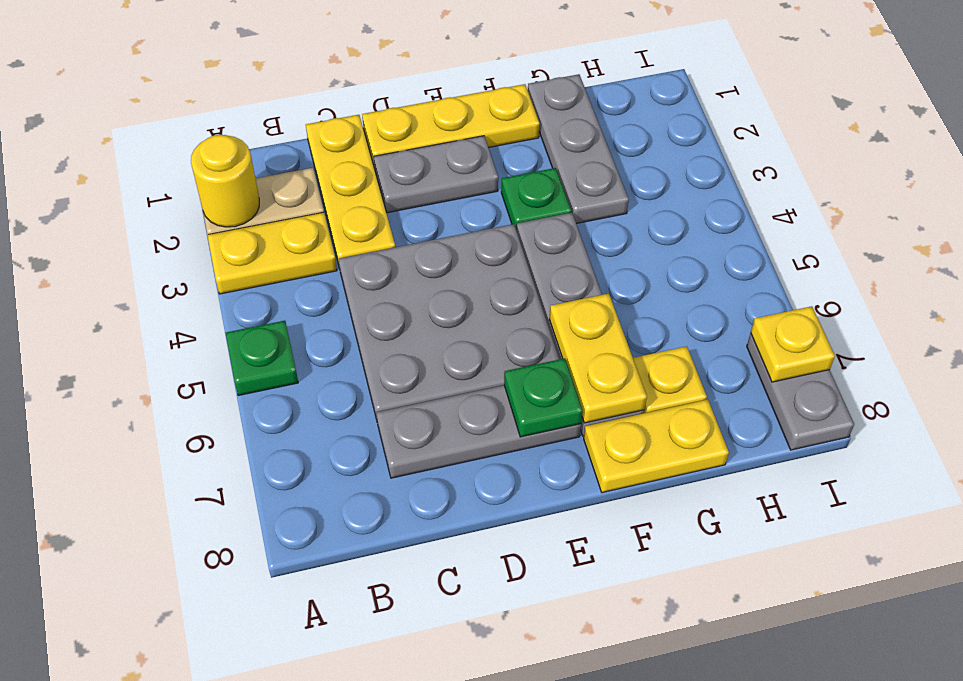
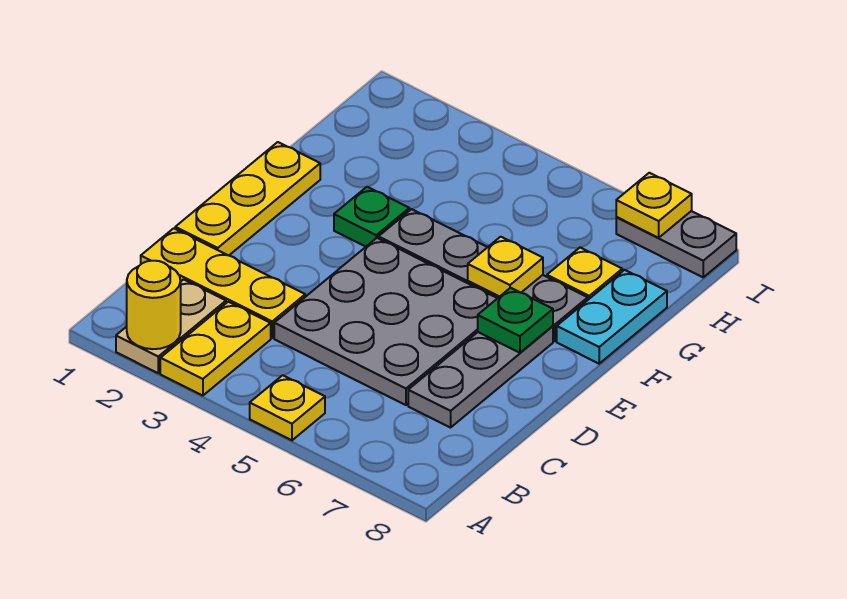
green plate A5 level 1 -> yellow plate A5 level 1
grey plate D2:E2 level 1 -> none
yellow plate F6:F7 level 2 -> yellow plate F6 level 2
yellow plate F8:G8 level 1 -> cyan plate F8:G8 level 1
grey plate G1:G3 level 1 -> none

